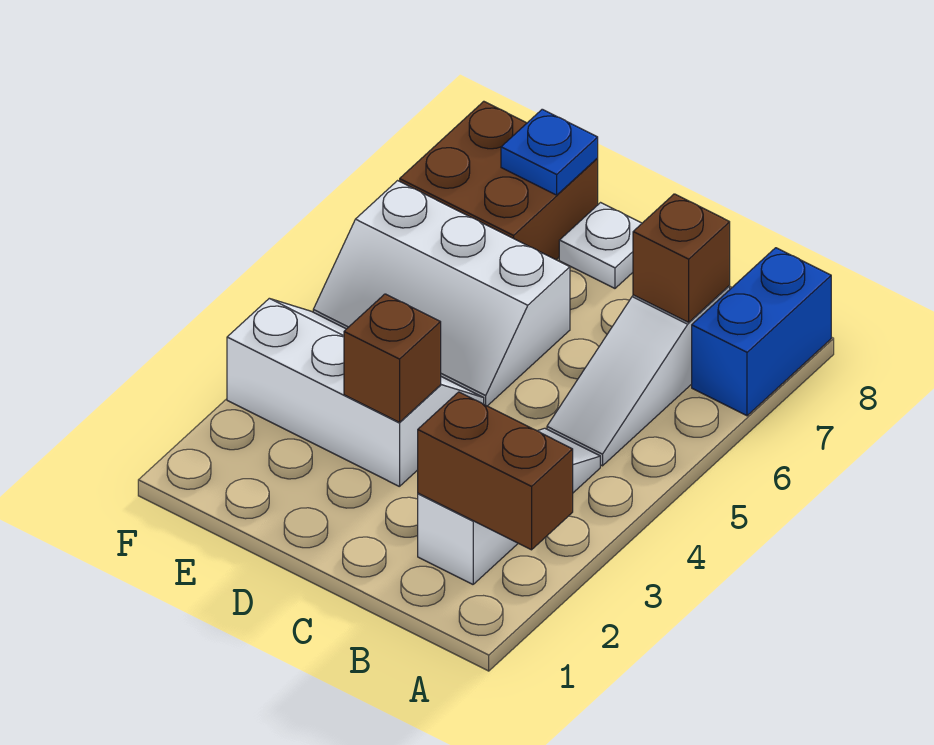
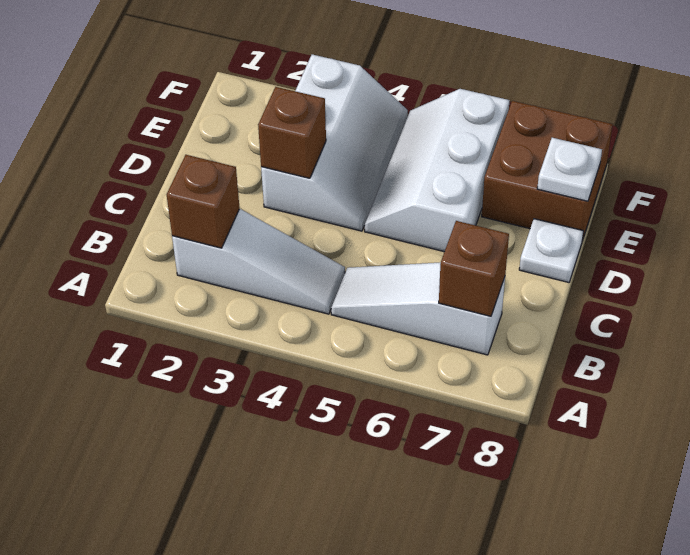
brown brick A2:B2 level 2 -> brown brick B2 level 2
blue brick A7:A8 level 1 -> none
blue plate E8 level 2 -> white plate E8 level 2

